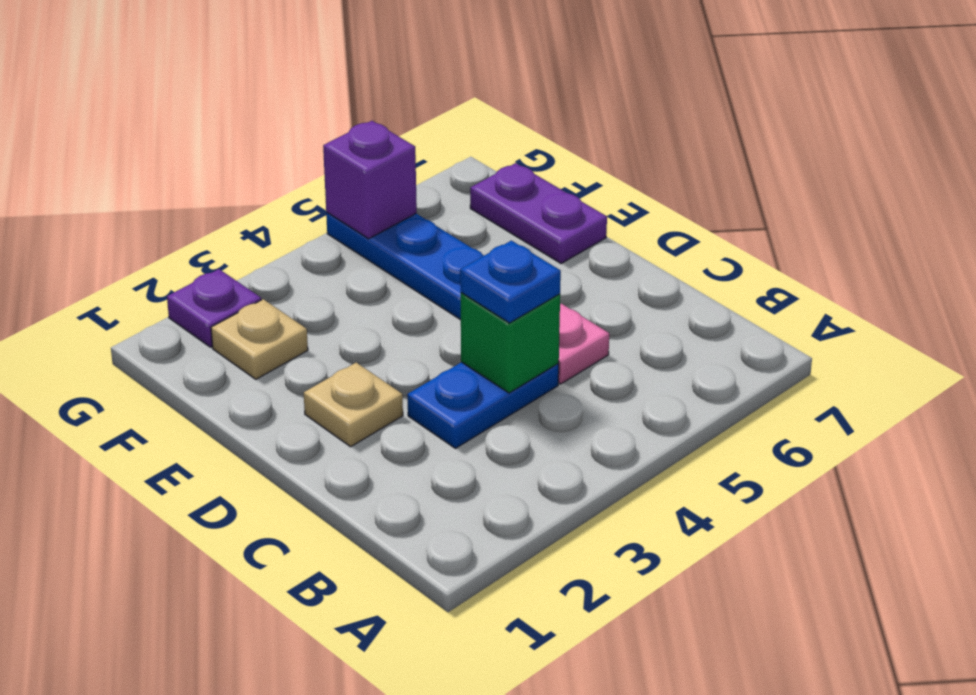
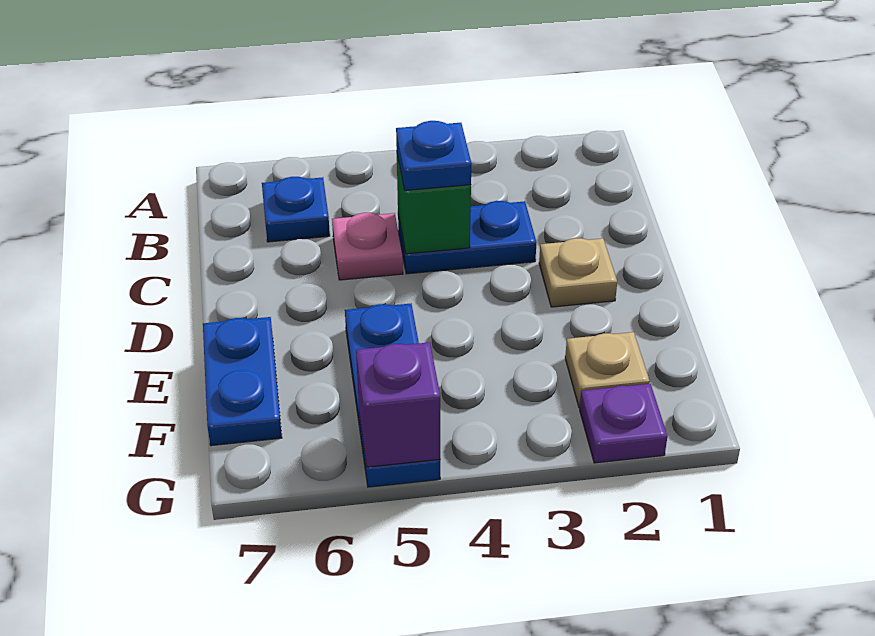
none -> blue plate B6 level 1
purple plate E7:F7 level 1 -> blue plate E7:F7 level 1

